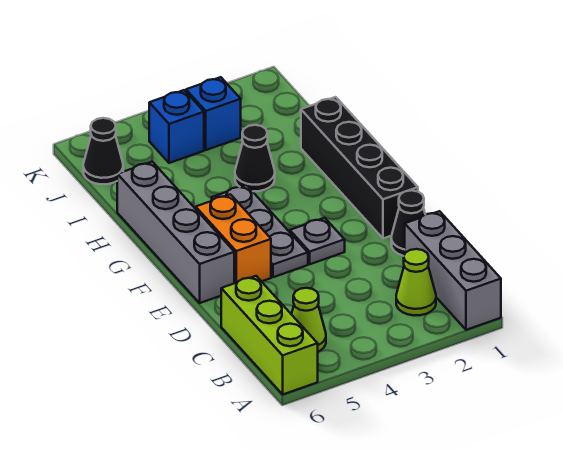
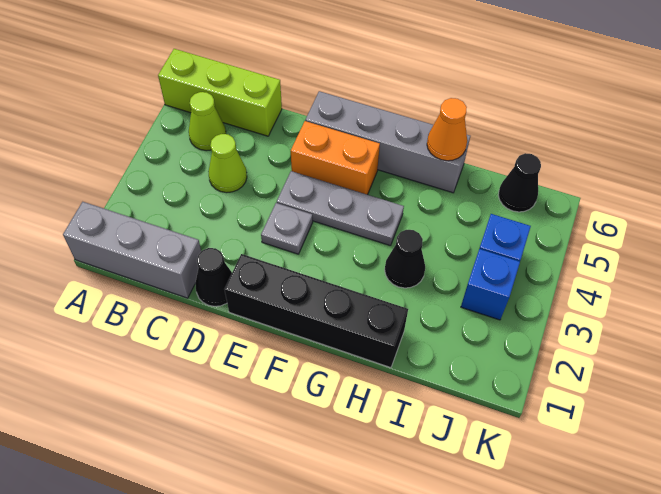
lime cone B2 level 1 -> lime cone C4 level 1
none -> orange cone H6 level 2

